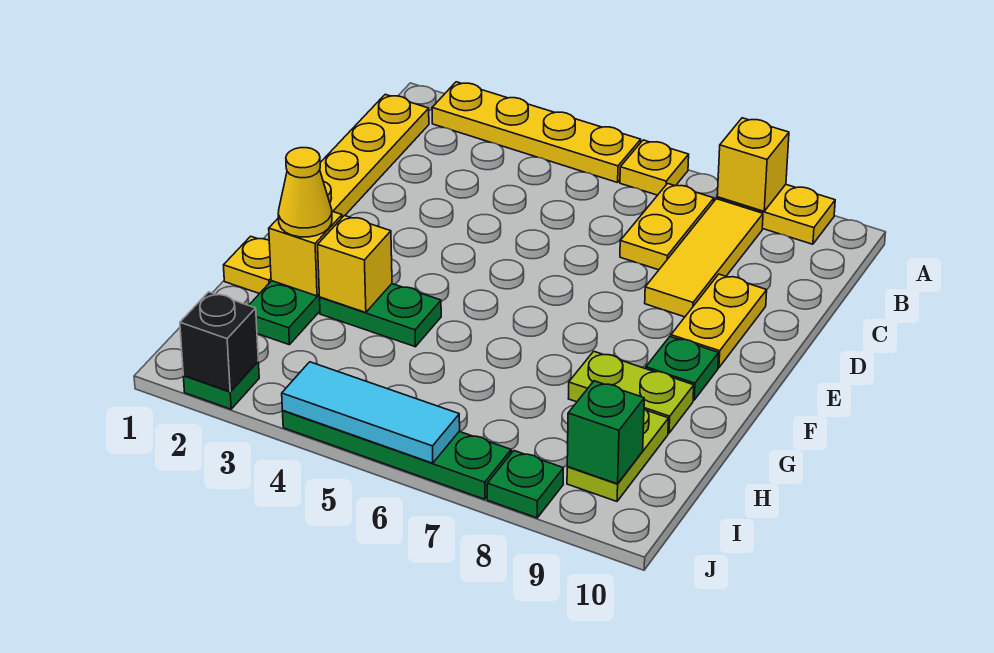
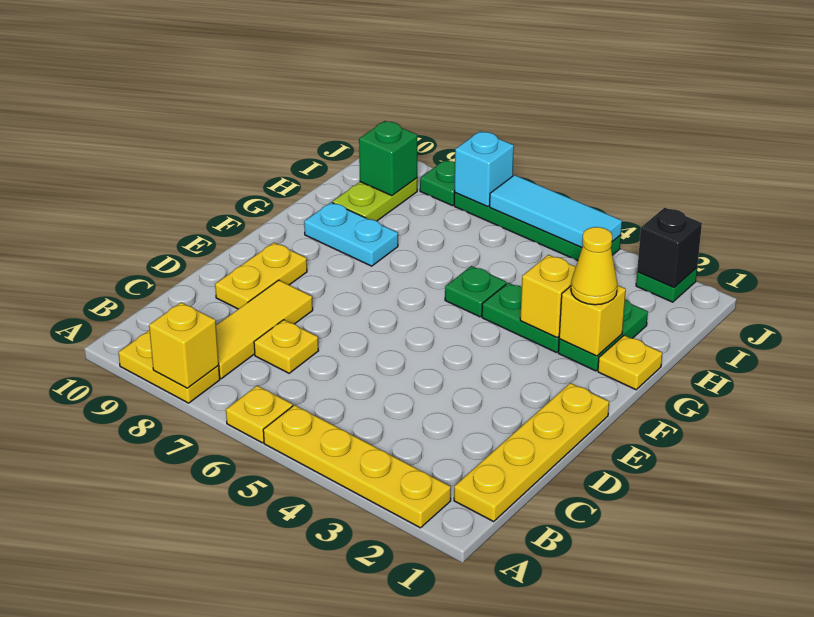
yellow plate B7:C7 level 1 -> yellow plate C7 level 1
green plate F9 level 1 -> green plate G5 level 1
lime plate G8:G9 level 1 -> cyan plate G8:G9 level 1
none -> cyan brick J7 level 2

